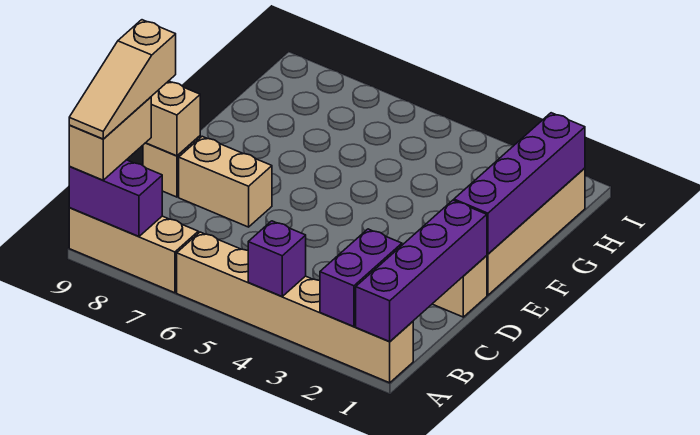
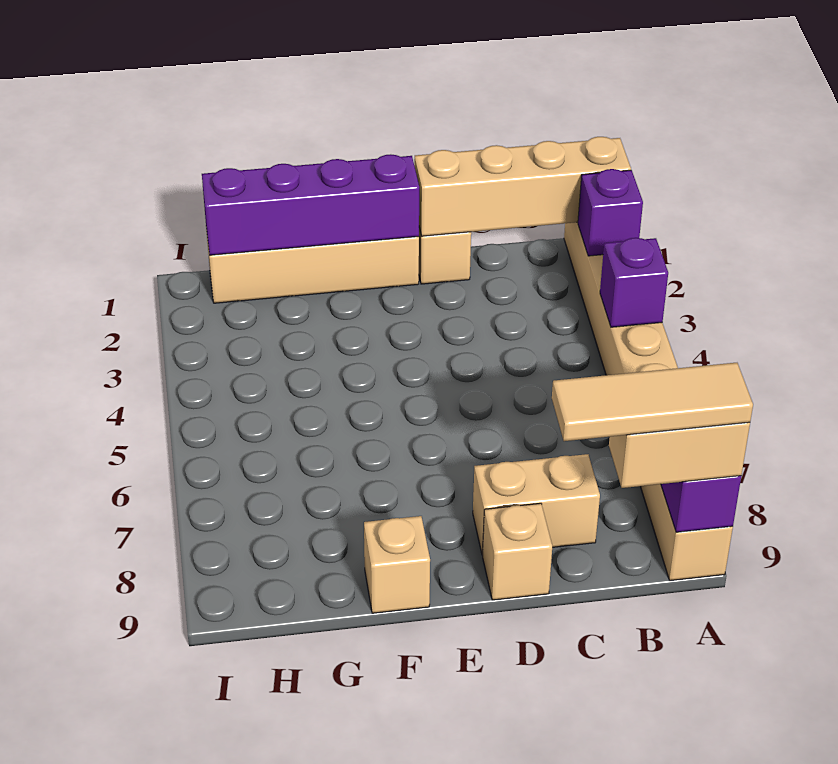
purple brick A1:D1 level 2 -> tan brick A1:D1 level 2
purple brick A2:B2 level 2 -> purple brick A2 level 2
tan slope A9:C9 level 4 top C -> tan tile A9:C9 level 4
tan brick D7:D8 level 1 -> tan brick C8:D8 level 1
tan brick D9 level 2 -> tan brick F9 level 1

